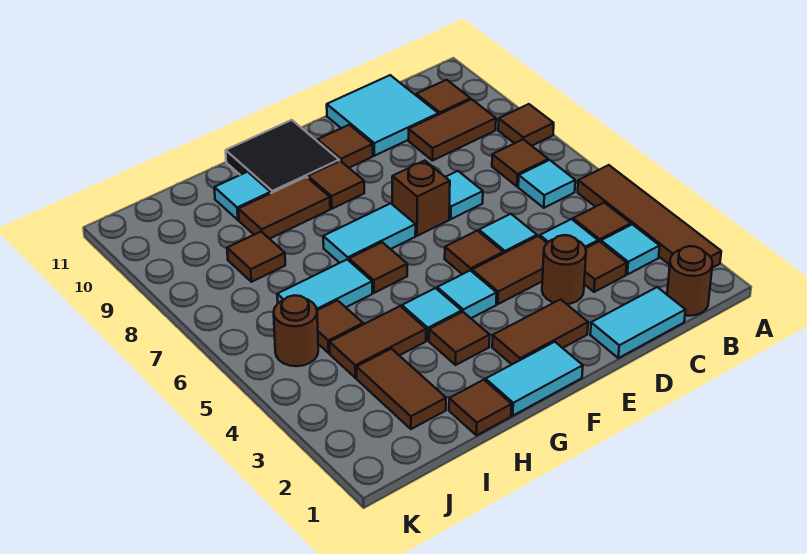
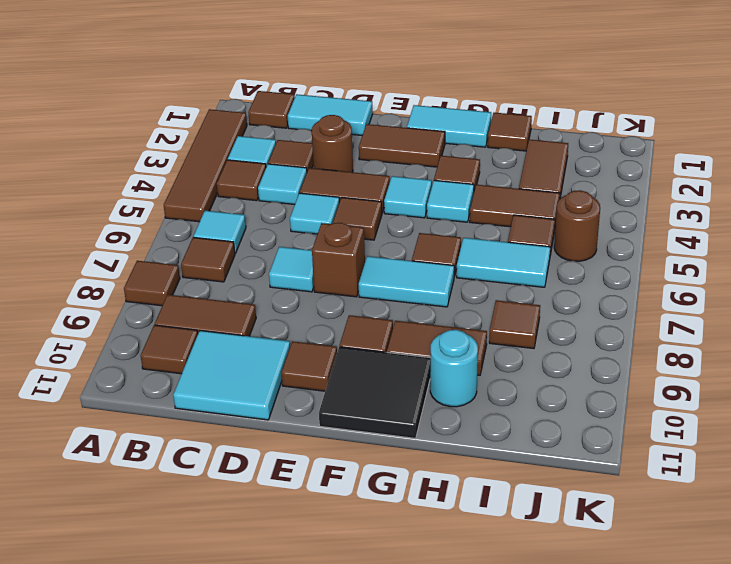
brown round brick B1 level 1 -> brown tile B1 level 1
cyan tile H10 level 1 -> cyan round brick H10 level 1

